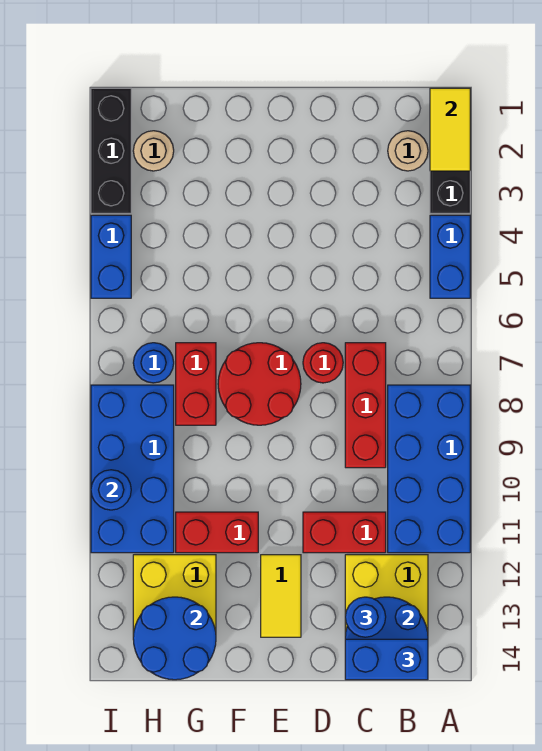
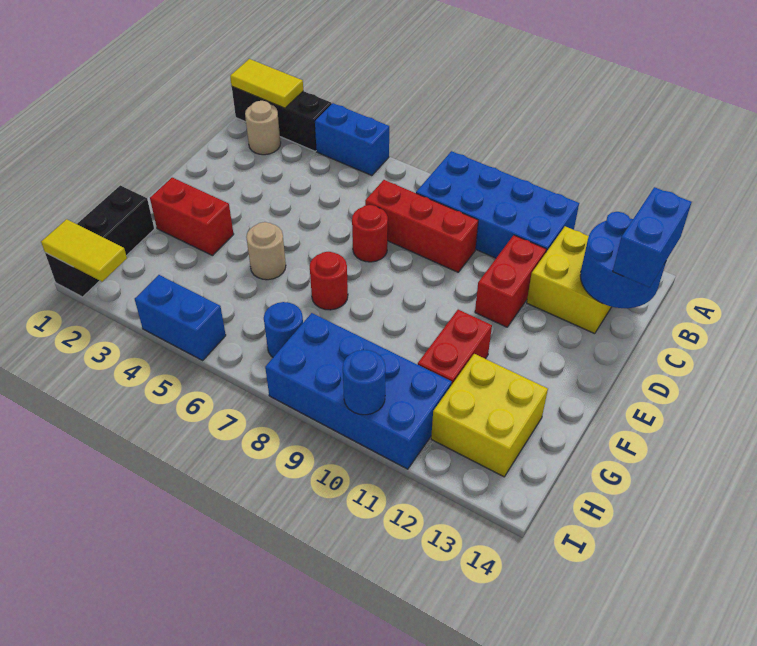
blue round brick C13 level 3 -> none
red round brick E7:F8 level 1 -> red round brick F7 level 1
yellow tile E12:E13 level 1 -> yellow tile I1:I2 level 2
red brick G7:G8 level 1 -> red brick F2:F3 level 1
blue round brick G13:H14 level 2 -> none
tan round brick H2 level 1 -> tan round brick F5 level 1
black brick I1:I3 level 1 -> black brick G1:I1 level 1

